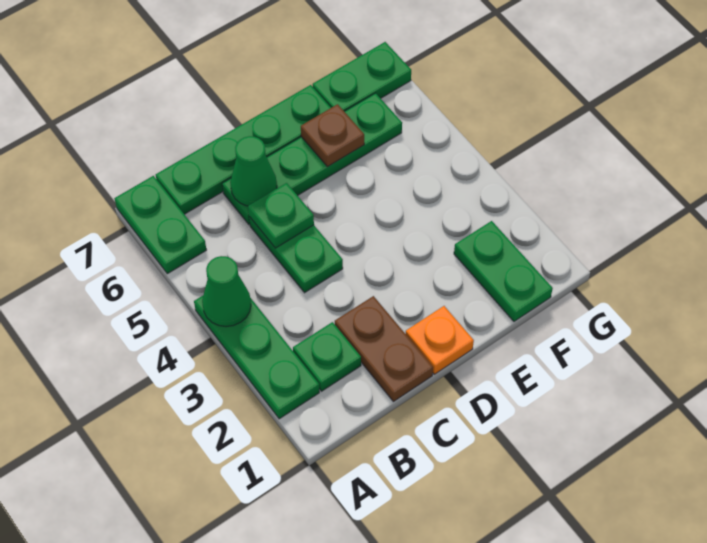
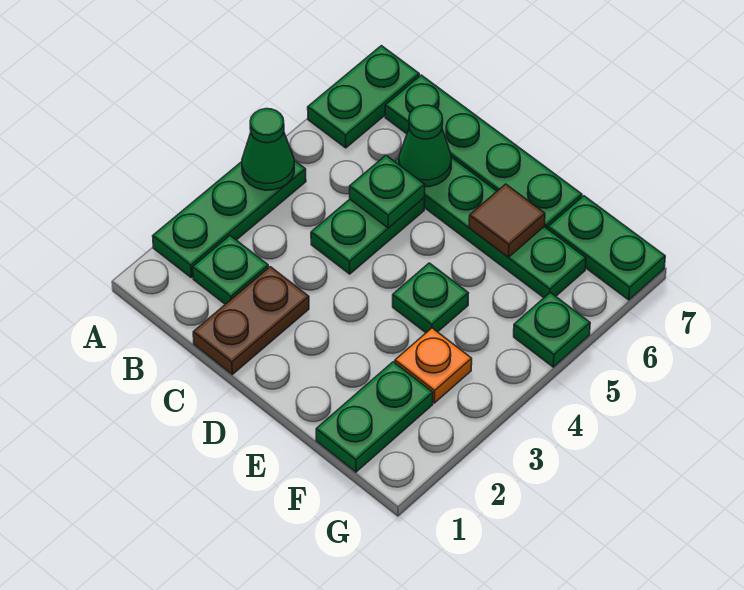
orange plate D1 level 1 -> orange plate F3 level 1
none -> green plate E4 level 1
brown plate E6 level 2 -> brown tile E6 level 2
none -> green plate G5 level 1

